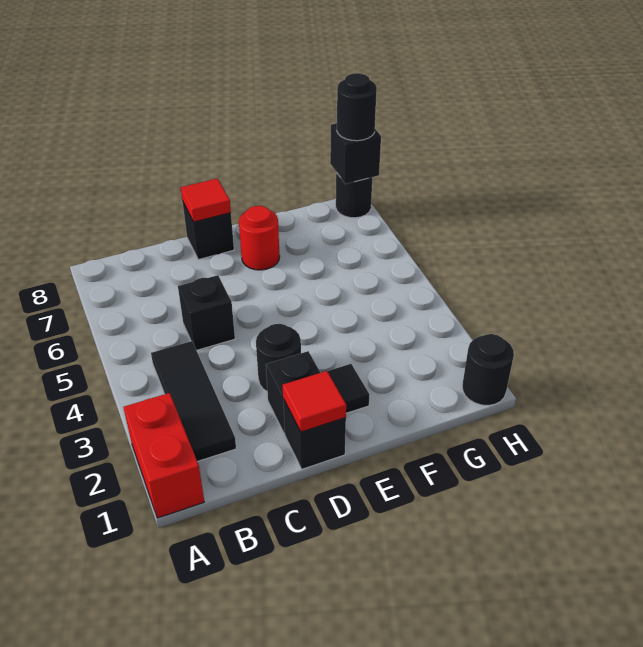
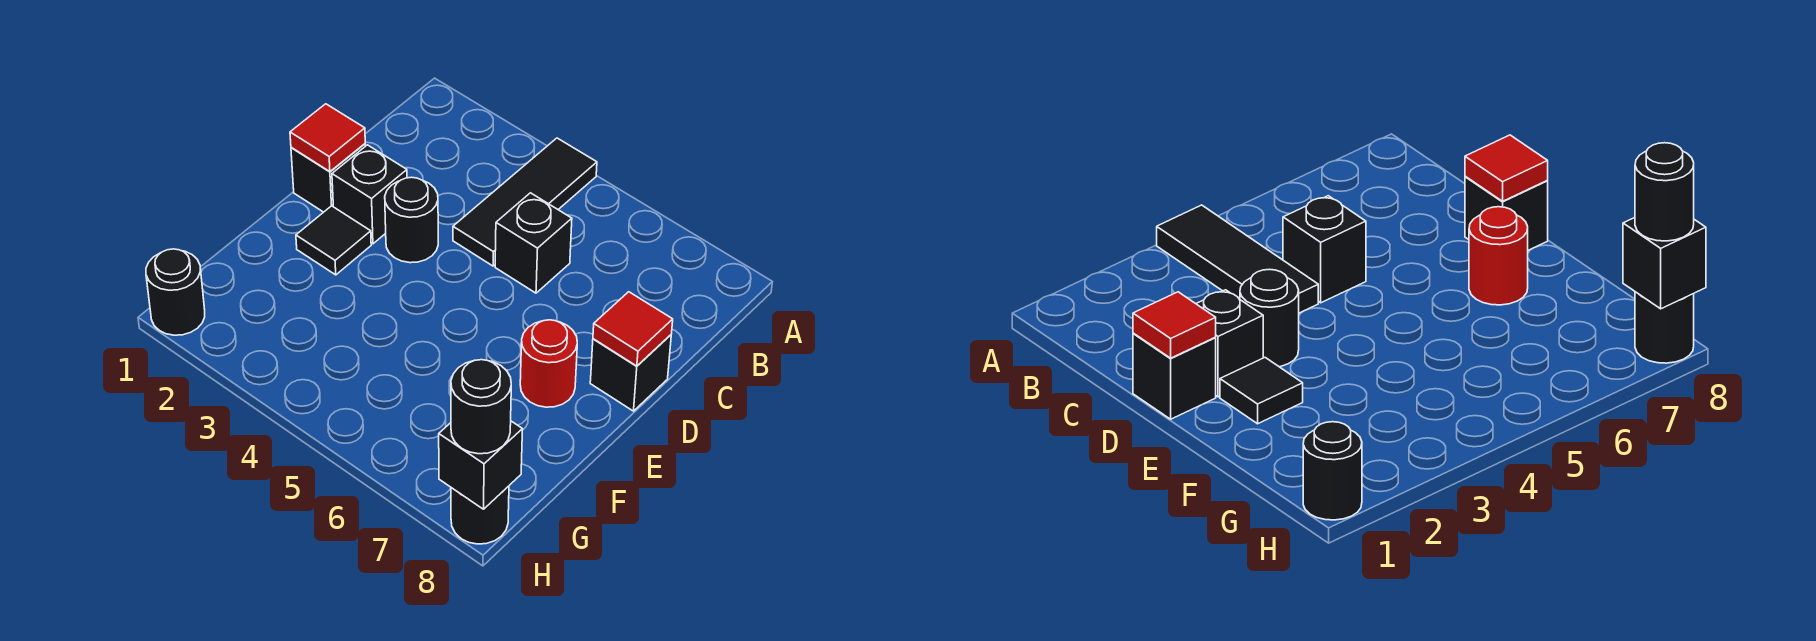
red brick A1:A2 level 1 -> none
black tile B2:B4 level 1 -> black tile A4:C4 level 1

